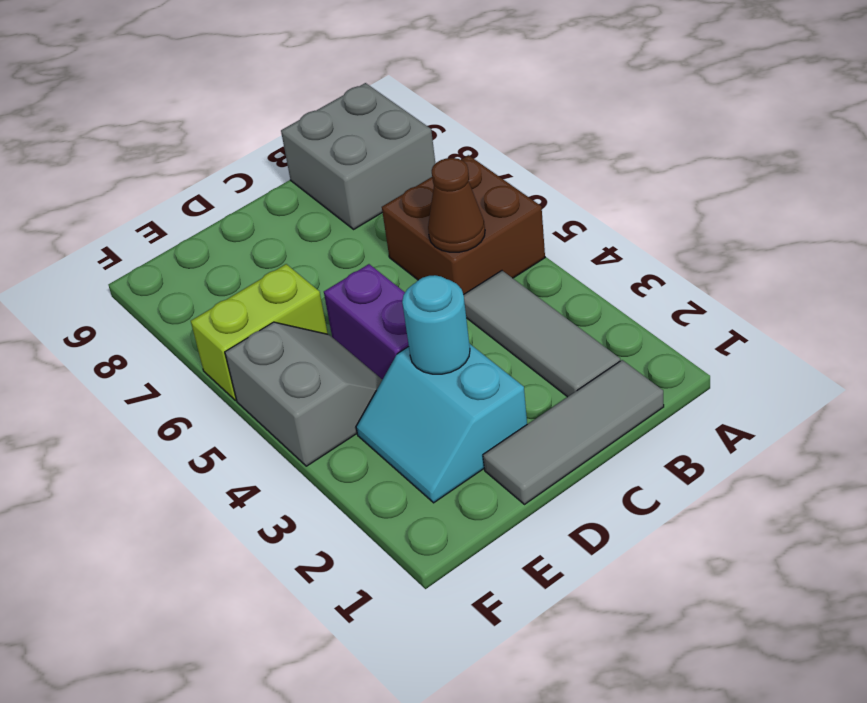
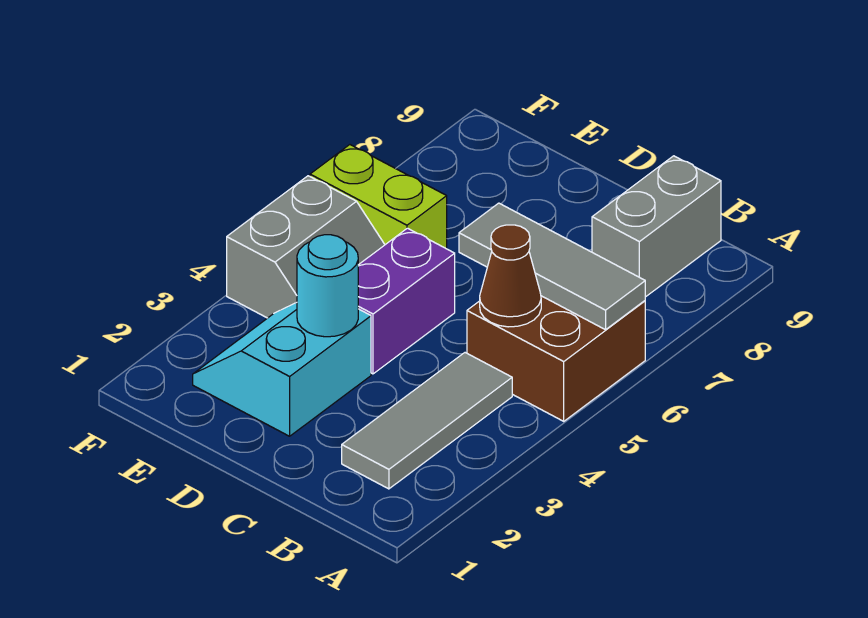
grey brick A8:B9 level 1 -> grey brick B8:B9 level 1
grey tile B1:D1 level 1 -> grey tile A6:C6 level 2

